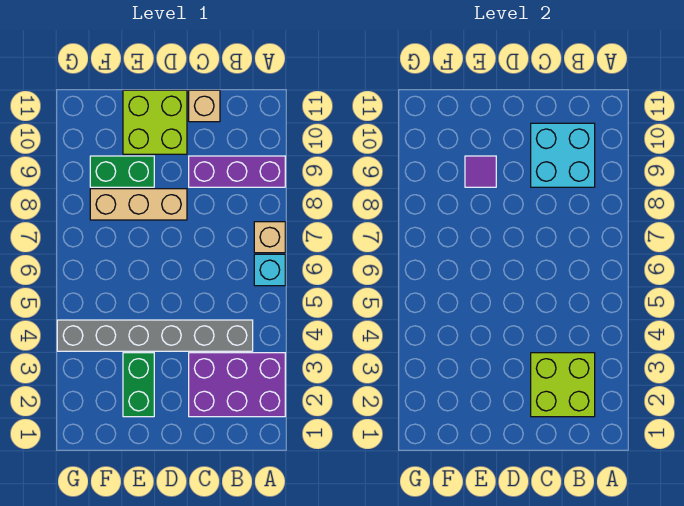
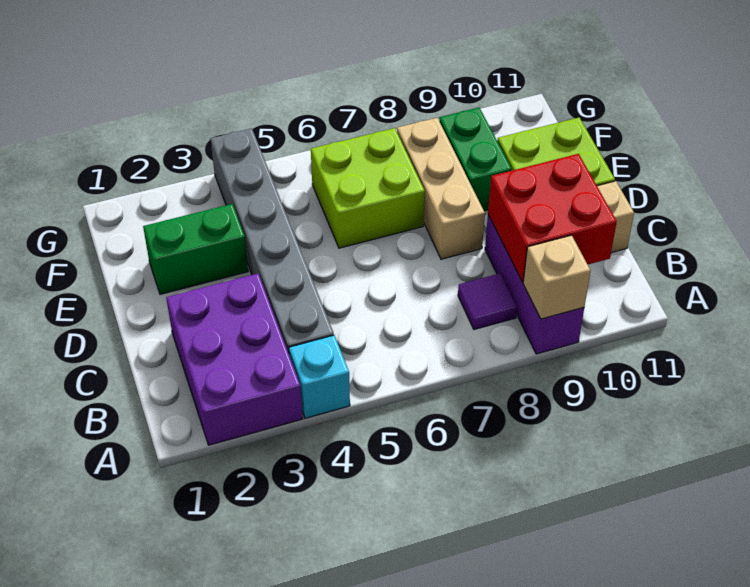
cyan brick A6 level 1 -> cyan brick A4 level 1
tan brick A7 level 1 -> tan brick A9 level 2
lime brick B2:C3 level 2 -> lime brick E6:F7 level 1
cyan brick B9:C10 level 2 -> red brick B9:C10 level 2
purple tile E9 level 2 -> purple tile B8 level 1

